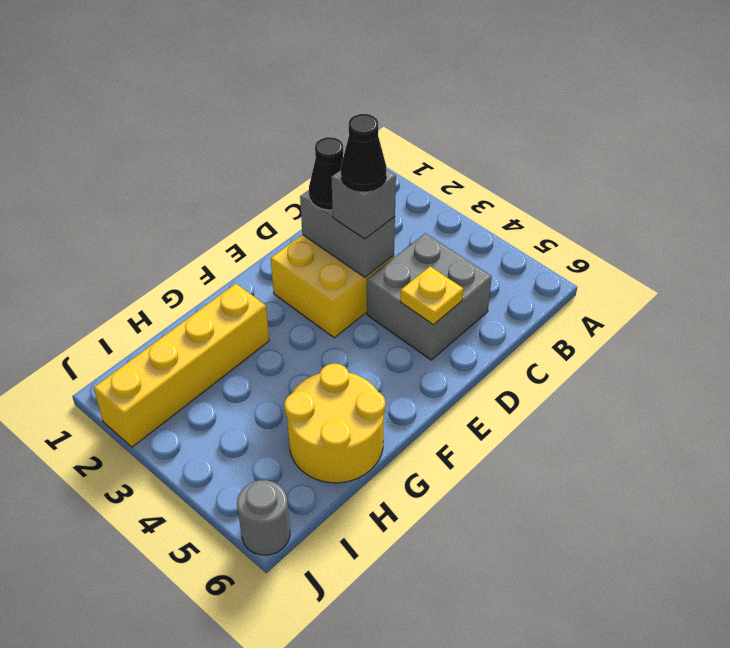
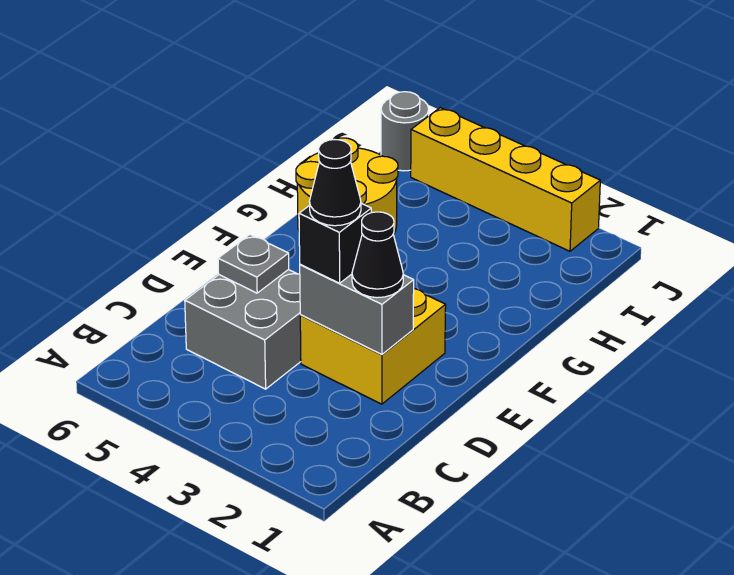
grey brick D3 level 3 -> black brick D3 level 3
yellow plate D5 level 2 -> grey plate D5 level 2
yellow brick G2:J2 level 1 -> yellow brick J2:J5 level 1

